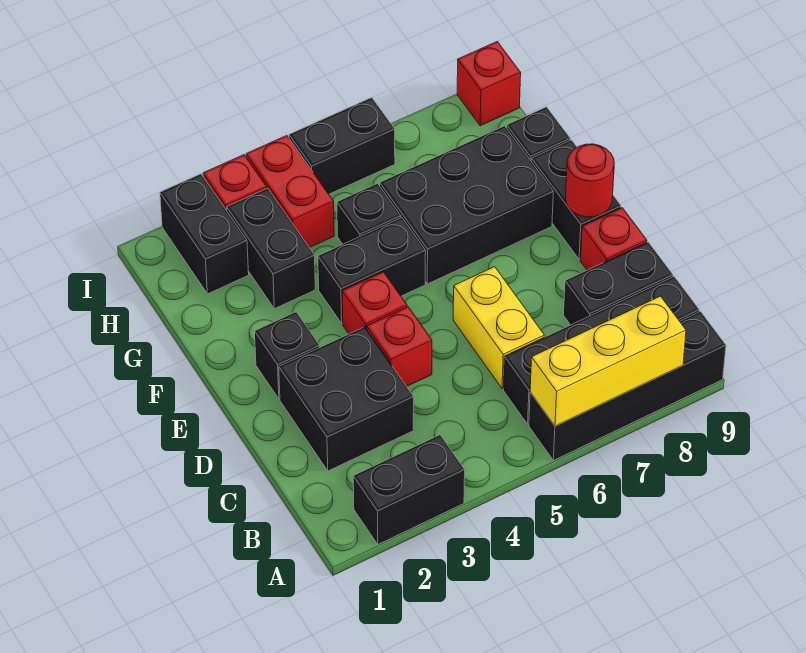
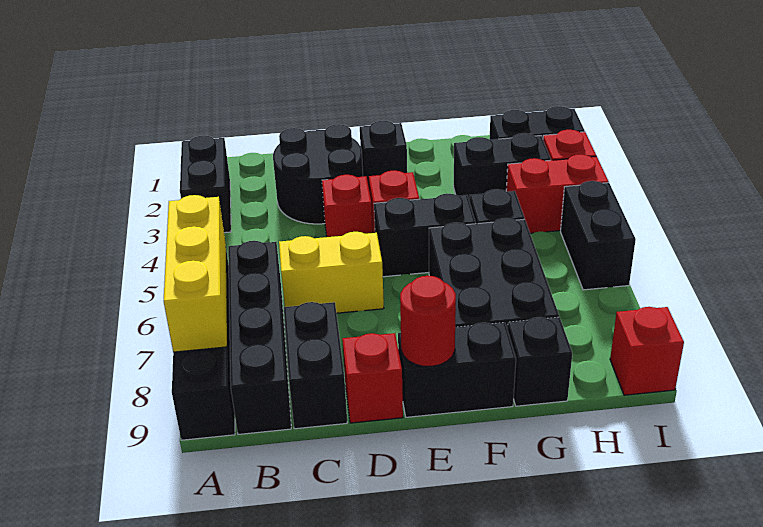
black brick C2:D3 level 1 -> black round brick C2:D3 level 1
black brick F4:F5 level 1 -> black brick E5:F5 level 1

